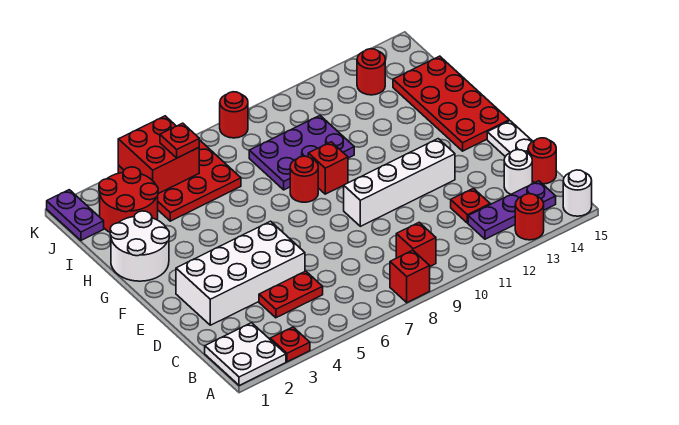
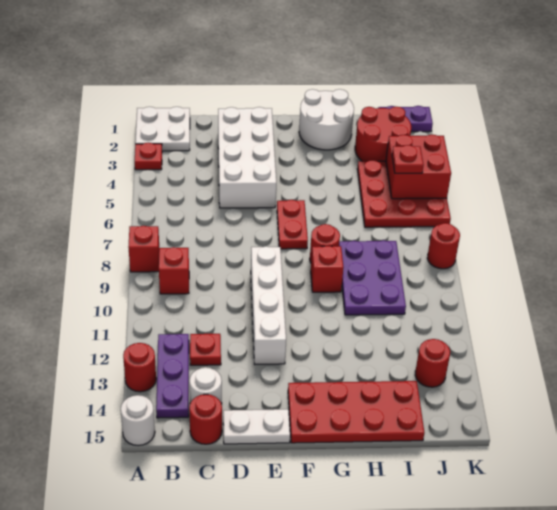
red plate C4:C5 level 1 -> red plate F6:F7 level 1

